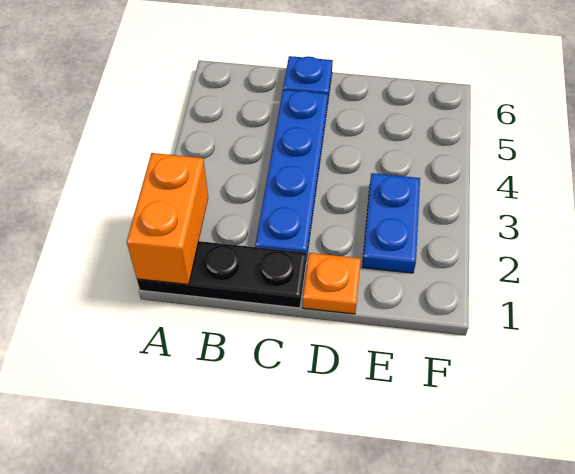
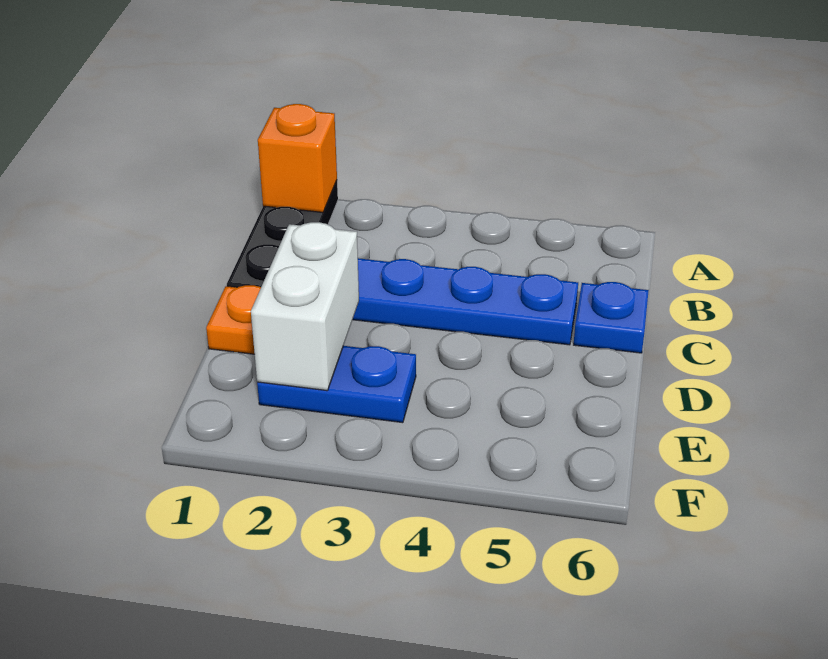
orange brick A1:A2 level 2 -> orange brick A1 level 2
none -> white brick D2:E2 level 2

